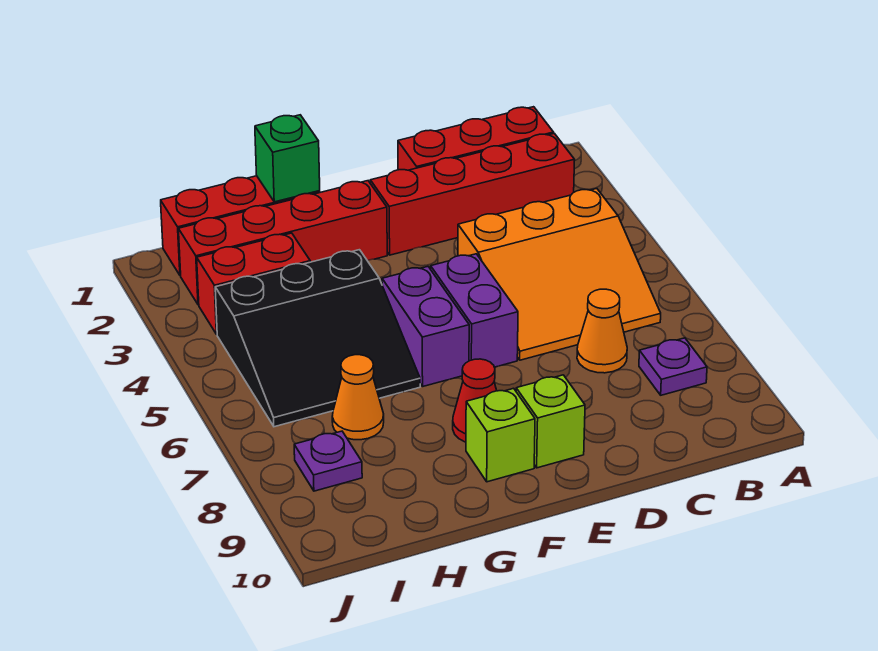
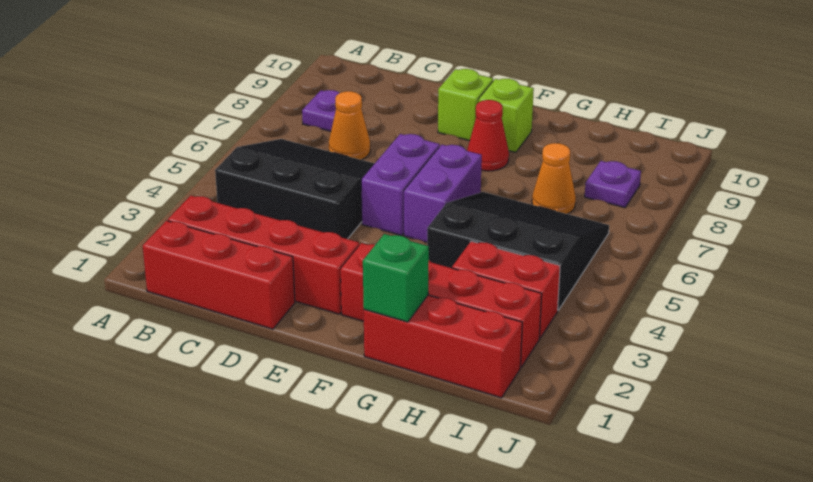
orange slope B4:D6 level 1 top 4 -> black slope B4:D6 level 1 top 4

